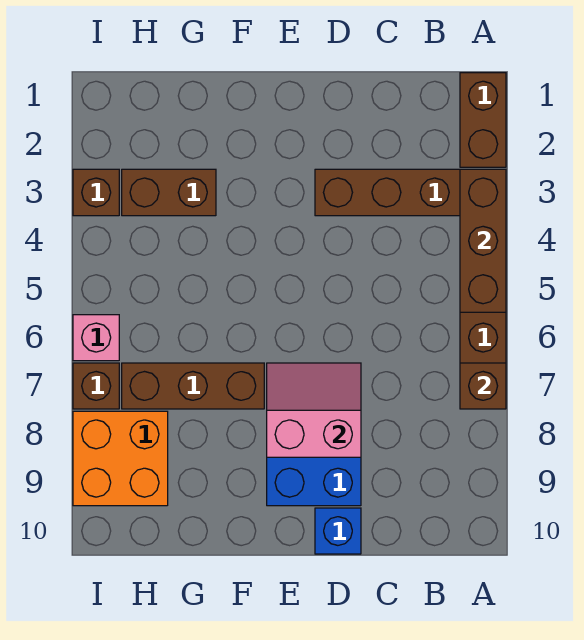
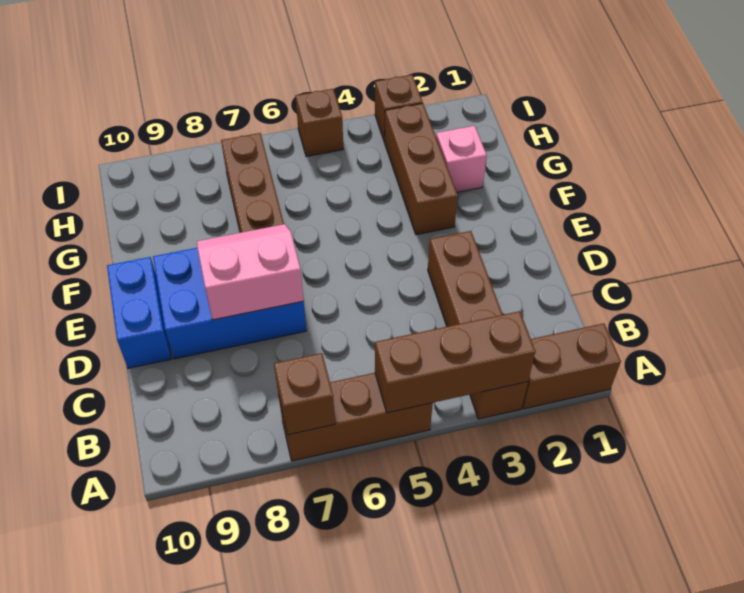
pink slope D7:E8 level 2 top 8 -> pink slope D7:E8 level 2 top D
blue brick D10 level 1 -> blue brick D10:E10 level 1
brown brick G3:H3 level 1 -> brown brick F3:H3 level 1
orange brick H8:I9 level 1 -> none
pink brick I6 level 1 -> pink brick G2 level 1
brown brick I7 level 1 -> brown brick I5 level 1

